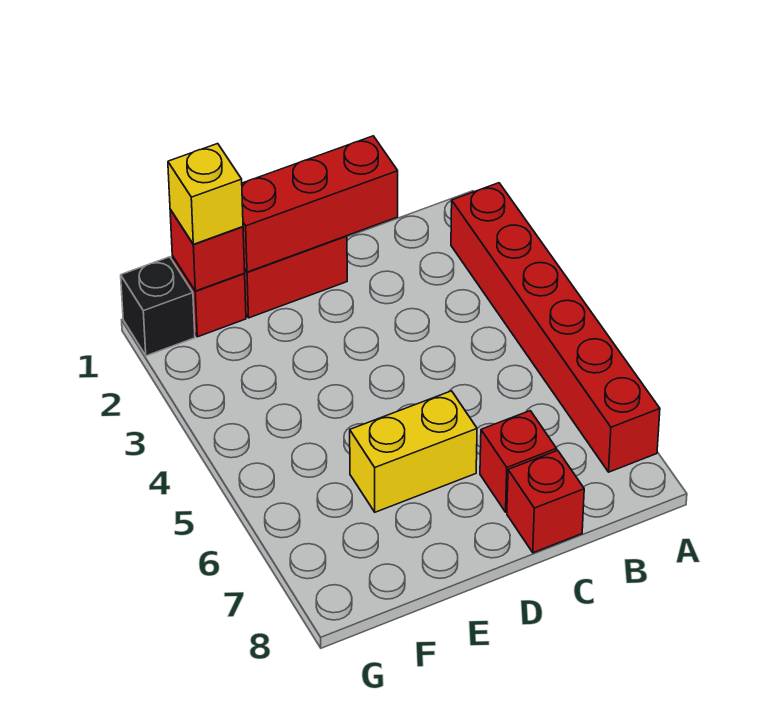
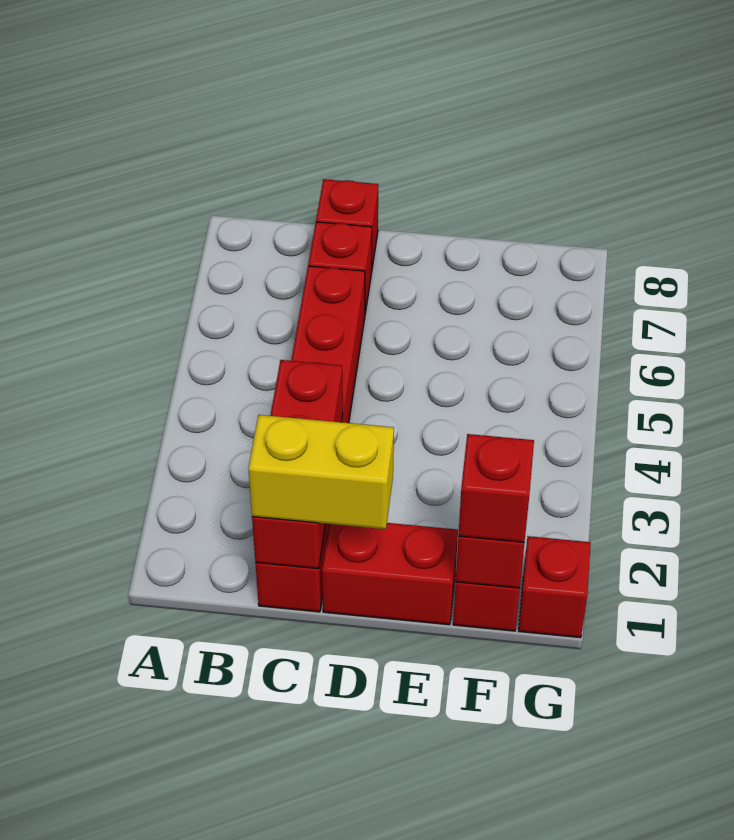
red brick A2:A7 level 1 -> red brick C1:C6 level 1
red brick C1:E1 level 2 -> red brick C1:C3 level 2
yellow brick D6:E6 level 1 -> yellow brick C1:D1 level 3
yellow brick F1 level 3 -> red brick F1 level 3
black brick G1 level 1 -> red brick G1 level 1

